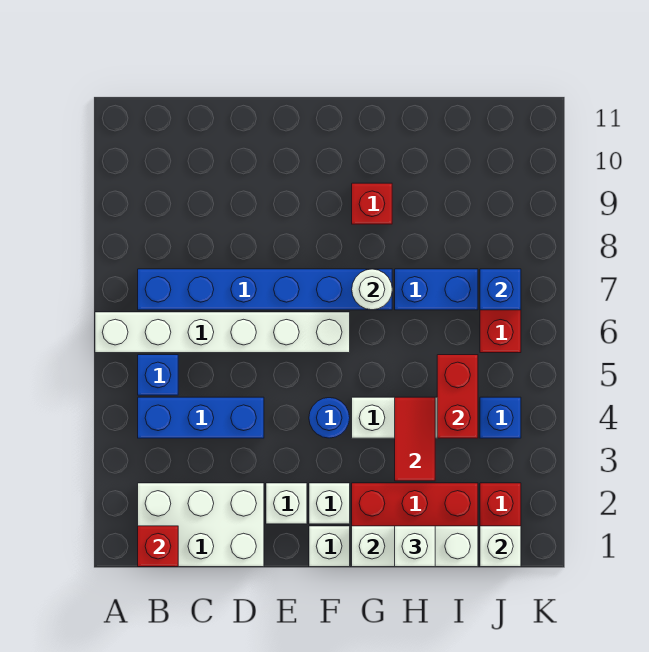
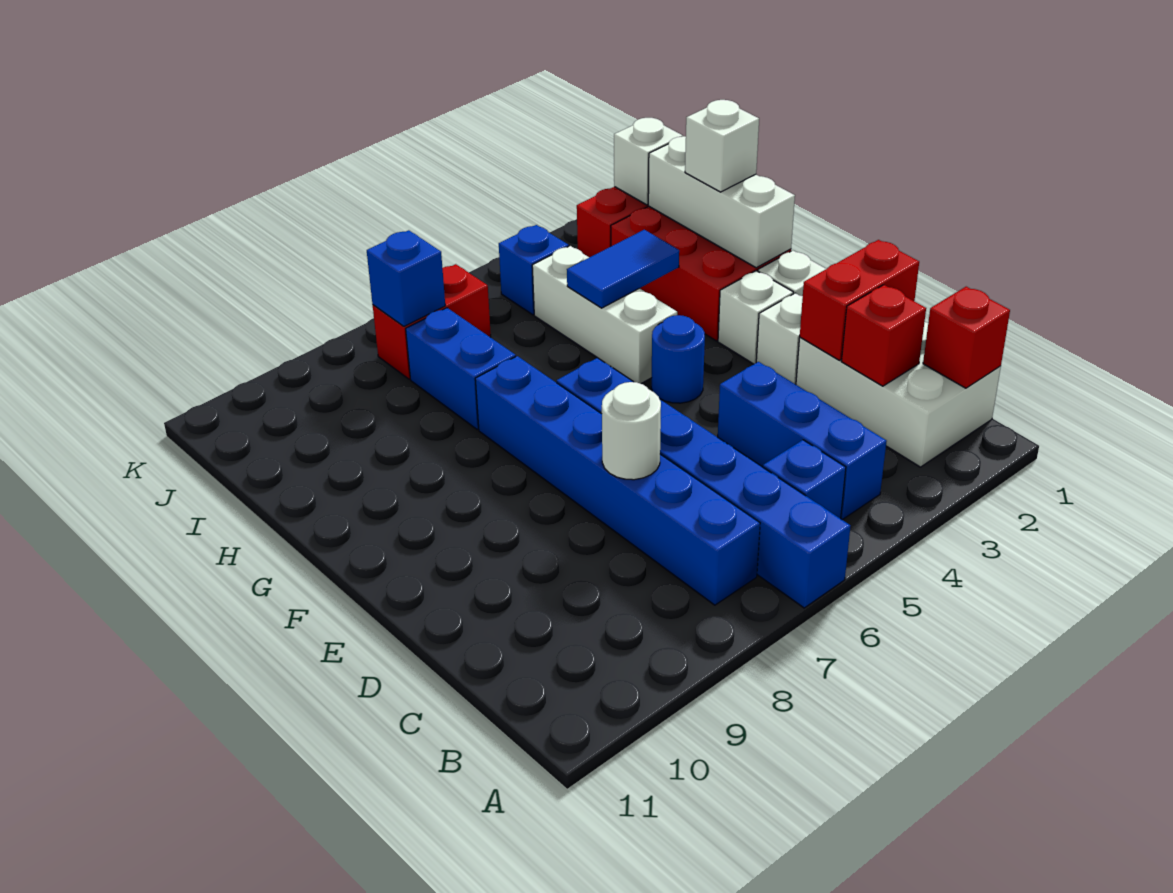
white brick A6:F6 level 1 -> blue brick A6:F6 level 1
white round brick G7 level 2 -> white round brick D7 level 2
red brick G9 level 1 -> red brick C2 level 2
red tile H3:H4 level 2 -> blue tile H3:H4 level 2
red brick I4:I5 level 2 -> red brick D1:D2 level 2

